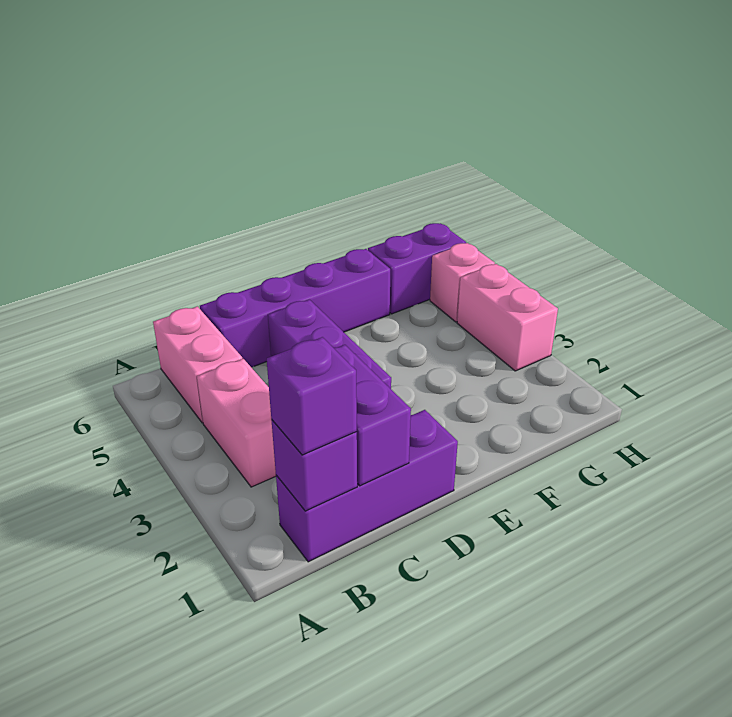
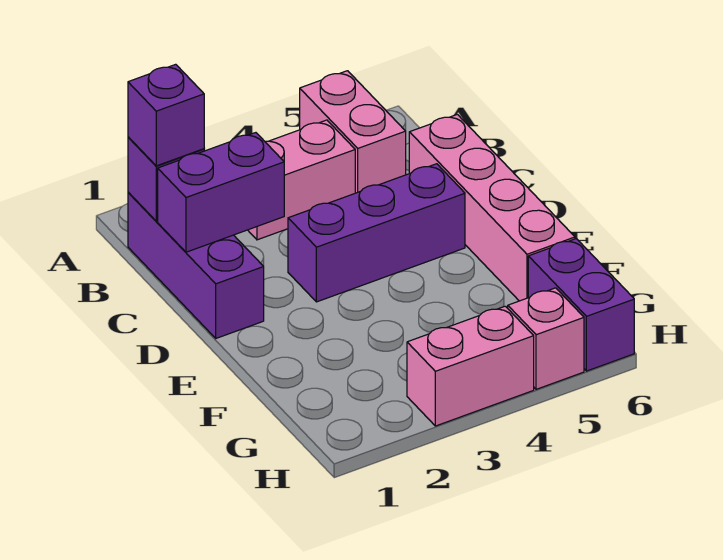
pink brick B5:B6 level 1 -> pink brick A5:B5 level 1
purple brick C6:F6 level 1 -> pink brick C6:F6 level 1

